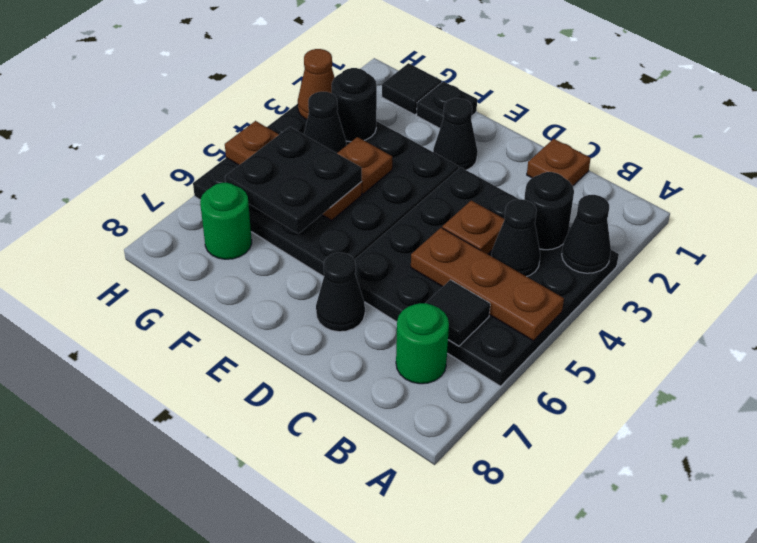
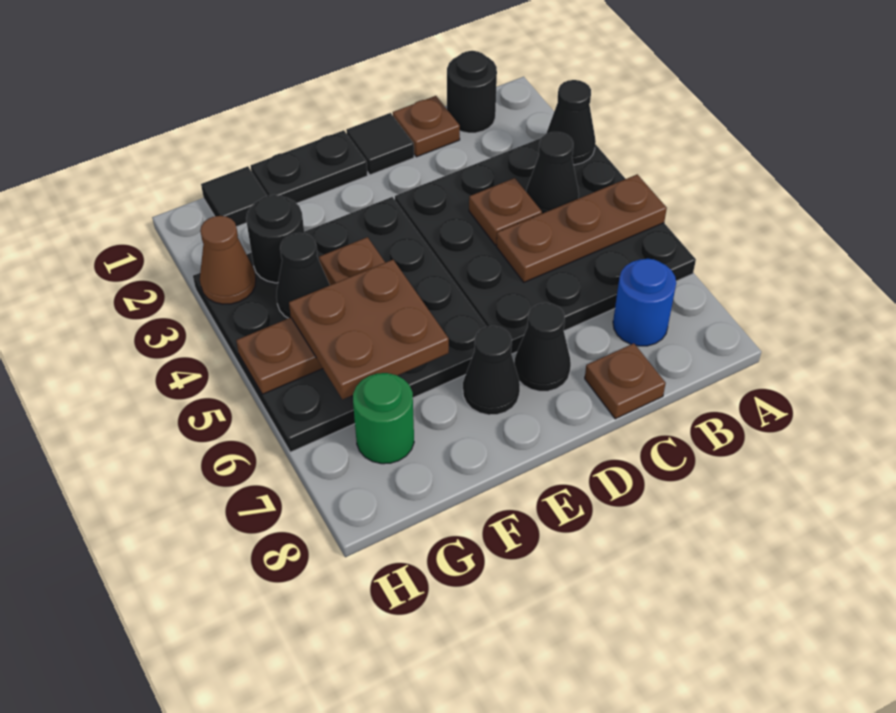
black round brick B3 level 2 -> black round brick B1 level 1
black tile B6 level 2 -> black tile D1 level 1
green round brick B7 level 1 -> blue round brick B7 level 1
none -> brown plate C8 level 1
black cone E2 level 1 -> black cone E7 level 1
black plate F1 level 1 -> black plate E1:F1 level 1
black plate F5:G6 level 3 -> brown plate F5:G6 level 3

